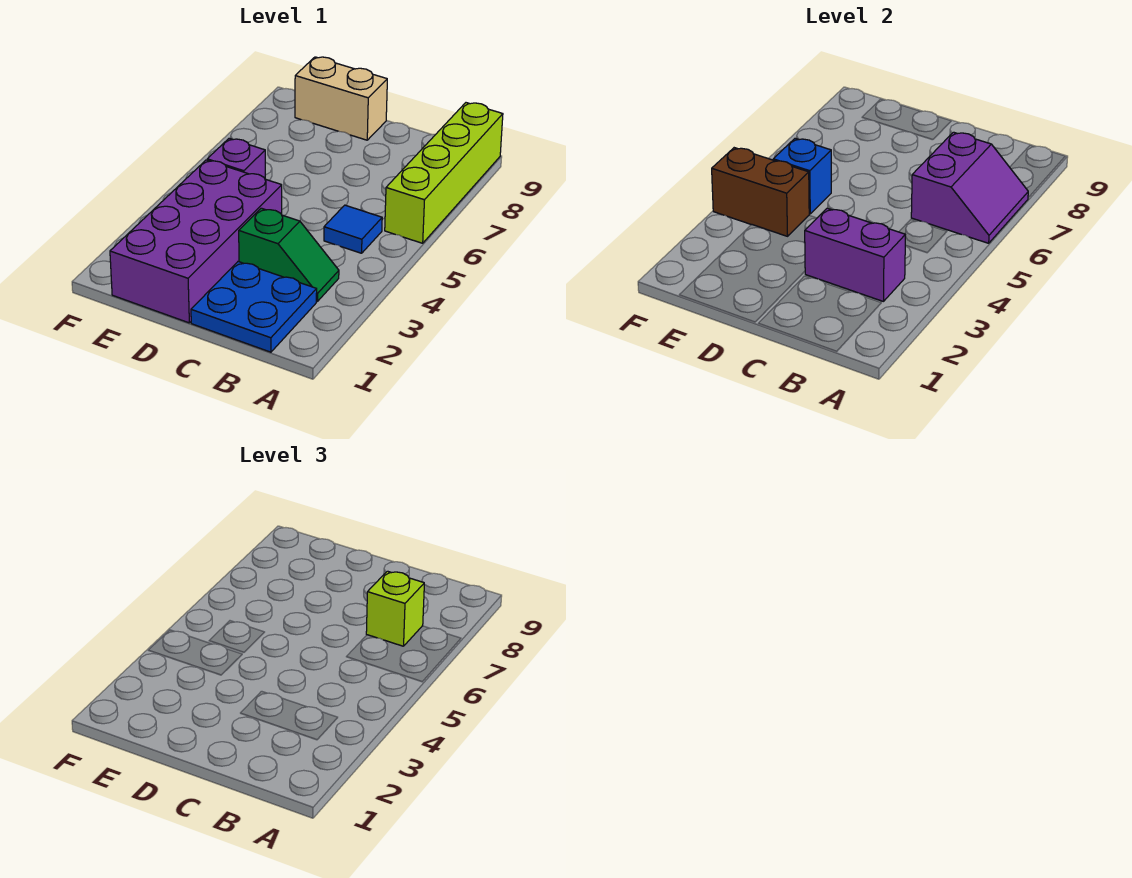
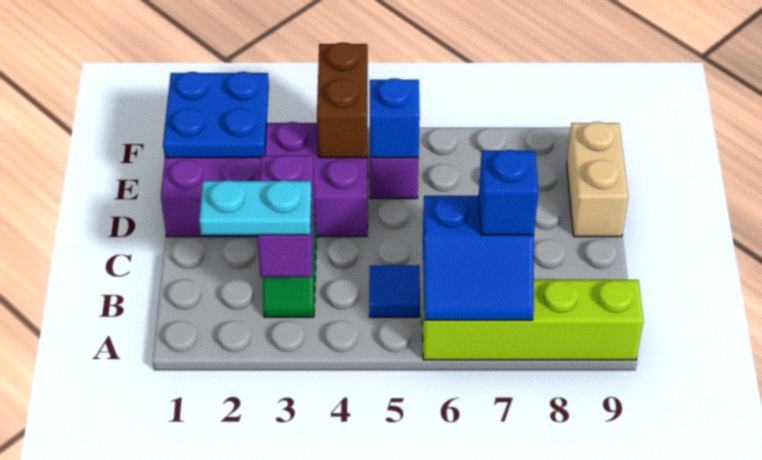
purple slope A6:B7 level 2 top B -> blue slope A6:B7 level 2 top B
blue plate B1:C2 level 1 -> blue plate E1:F2 level 2
none -> cyan plate B2:B3 level 3
lime brick B7 level 3 -> blue brick B7 level 3

